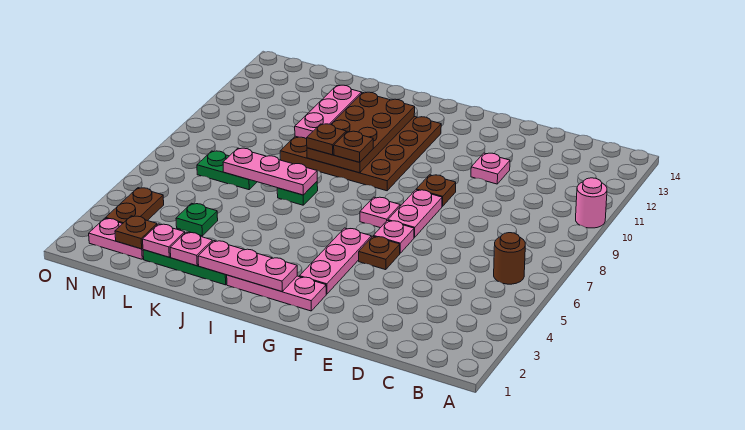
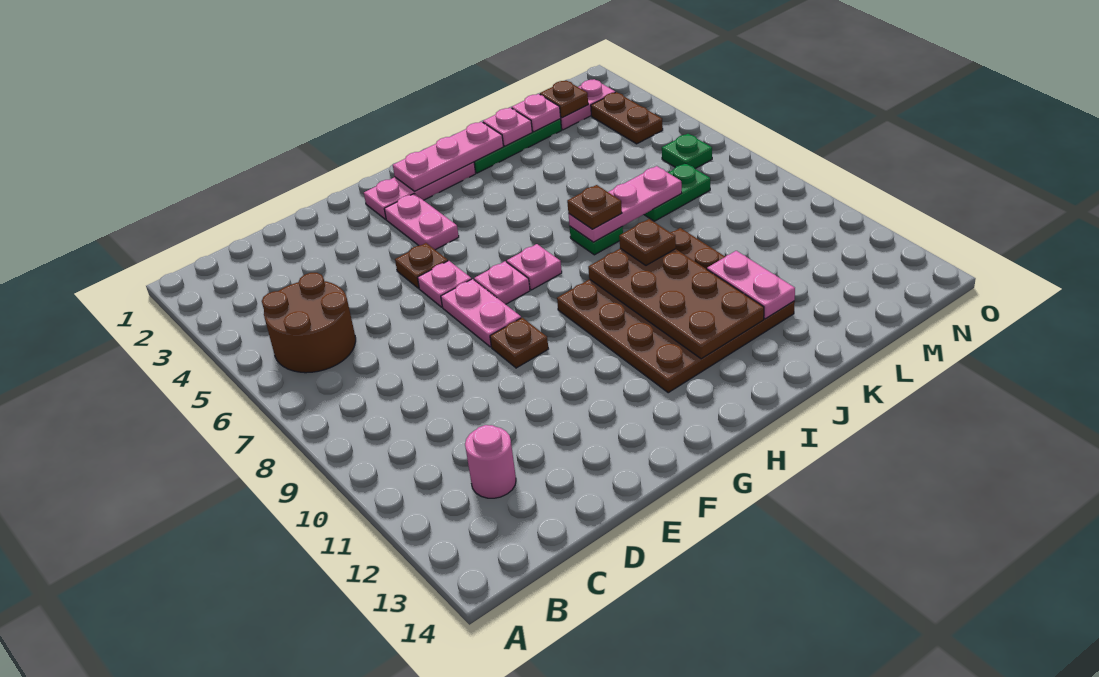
pink round brick A10 level 1 -> pink round brick C12 level 1
brown round brick B6 level 1 -> brown round brick B5:C6 level 1
pink plate E11 level 1 -> pink plate H7 level 1
pink plate G3:G5 level 1 -> pink plate G3:G4 level 1
brown plate I9 level 3 -> brown plate J7 level 3
pink plate K10:K12 level 2 -> pink plate K11:K12 level 2
green plate L4 level 1 -> green plate N6 level 1

